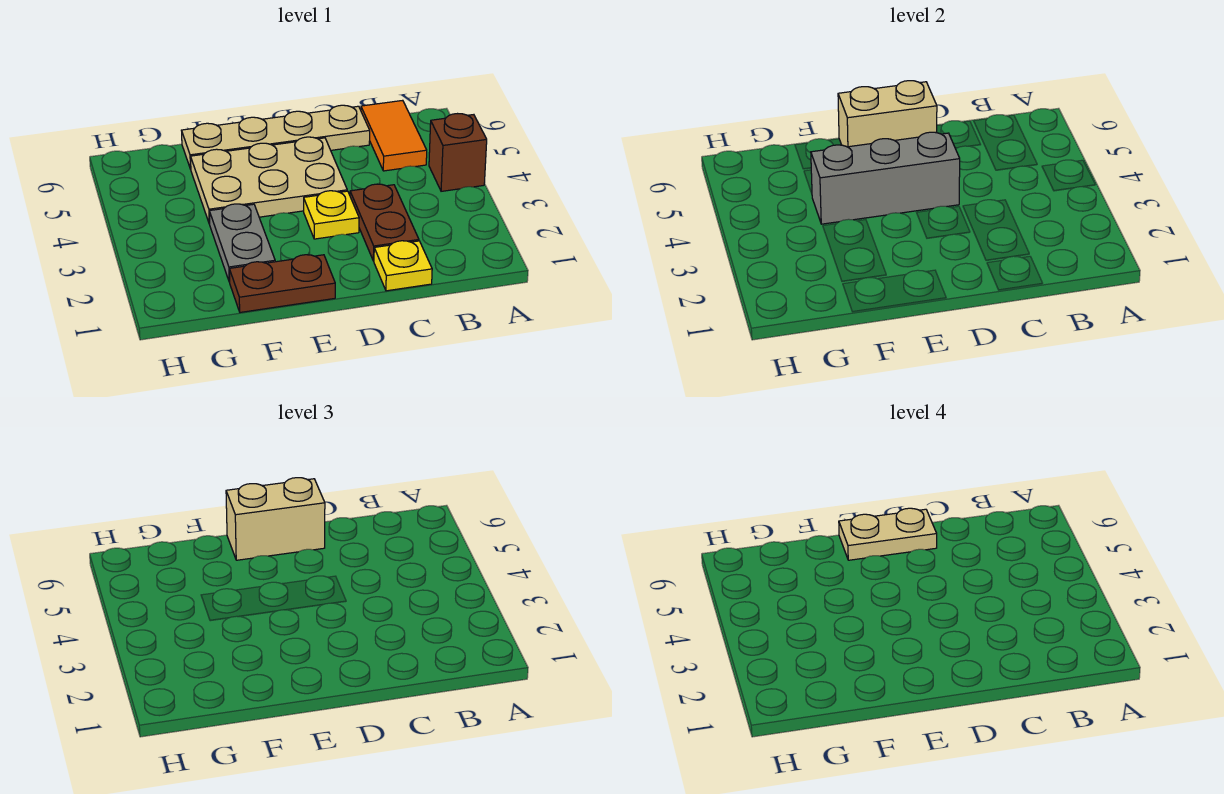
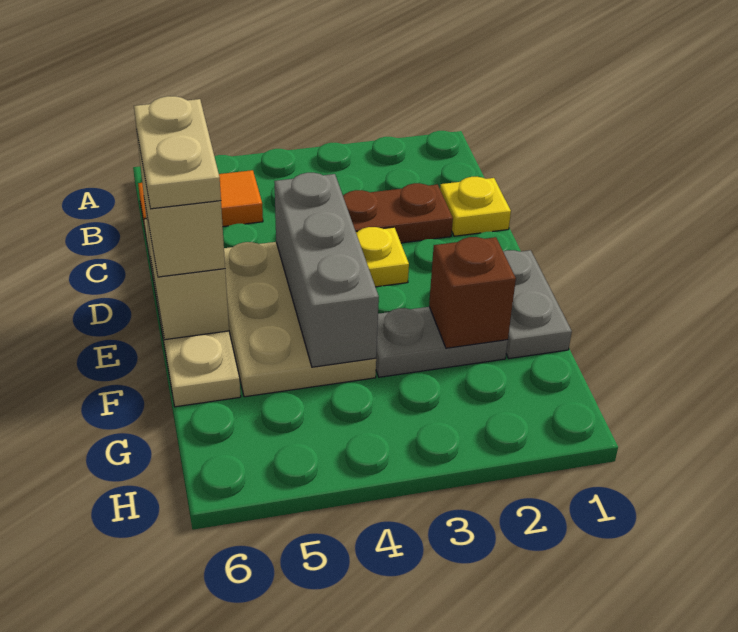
brown brick A4 level 1 -> brown brick F2 level 2
brown plate E1:F1 level 1 -> grey plate E1:F1 level 1

